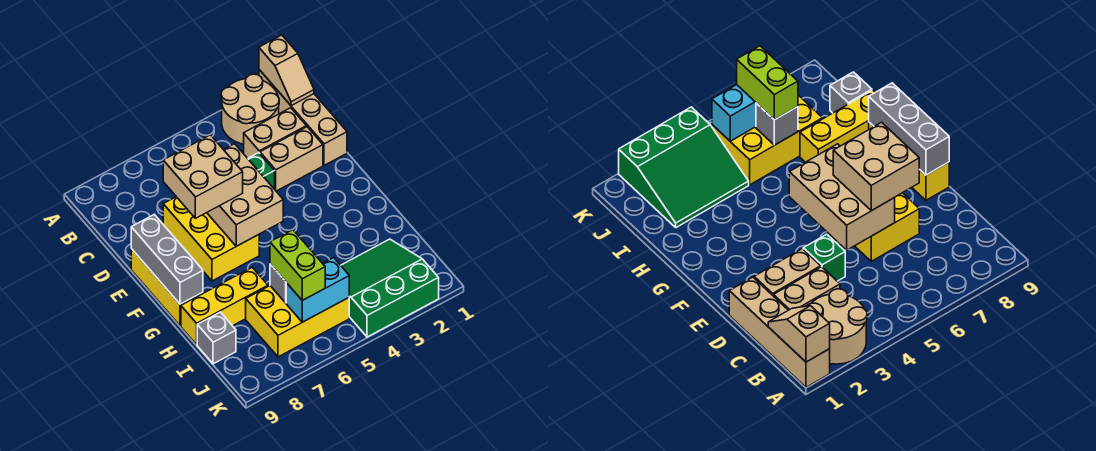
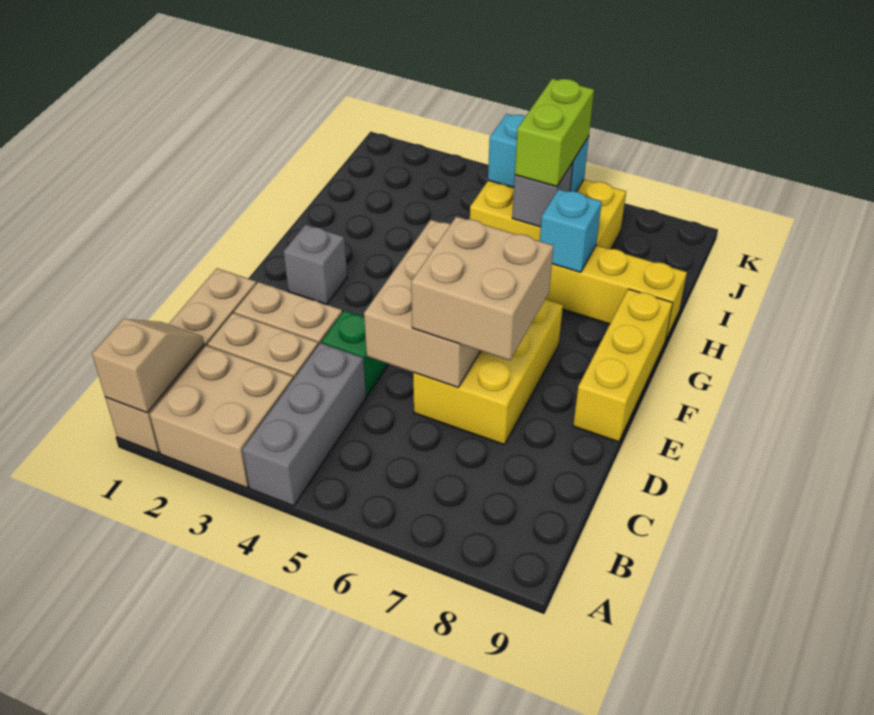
tan round brick A2:B3 level 1 -> tan brick A2:B3 level 1
grey brick E9:G9 level 2 -> grey brick A4:C4 level 1
none -> cyan brick H7 level 2
green slope I2:K4 level 1 top K -> none
grey brick I9 level 1 -> grey brick F2 level 1

